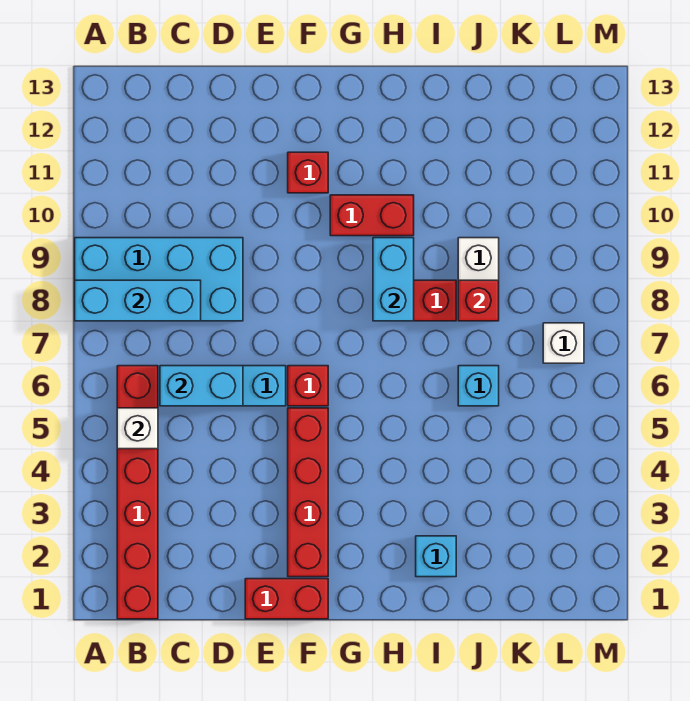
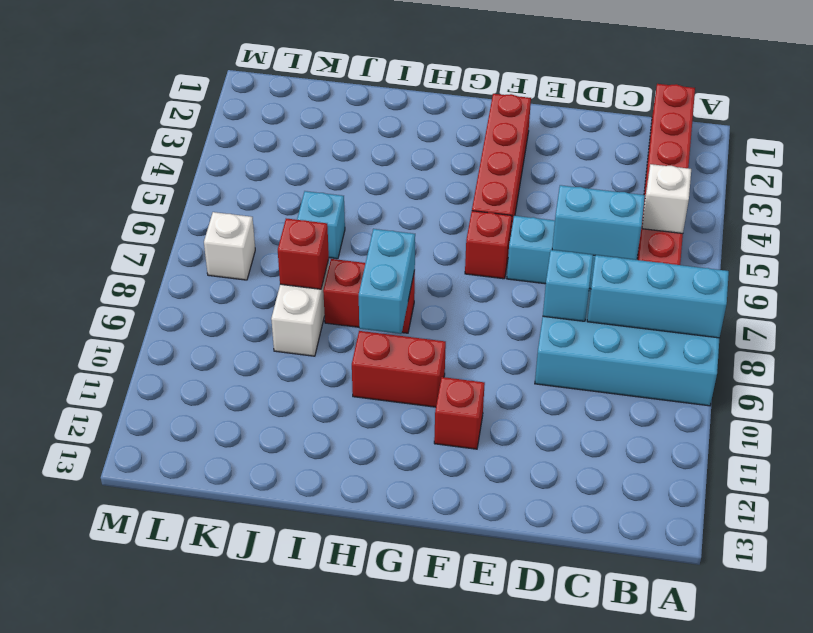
red brick E1:F1 level 1 -> none
cyan brick I2 level 1 -> cyan brick D8 level 2

